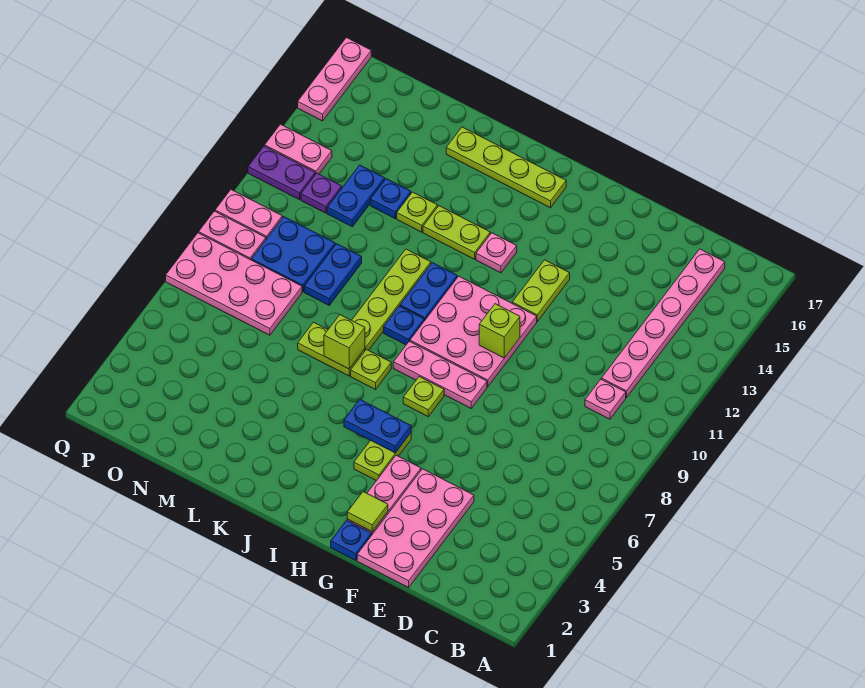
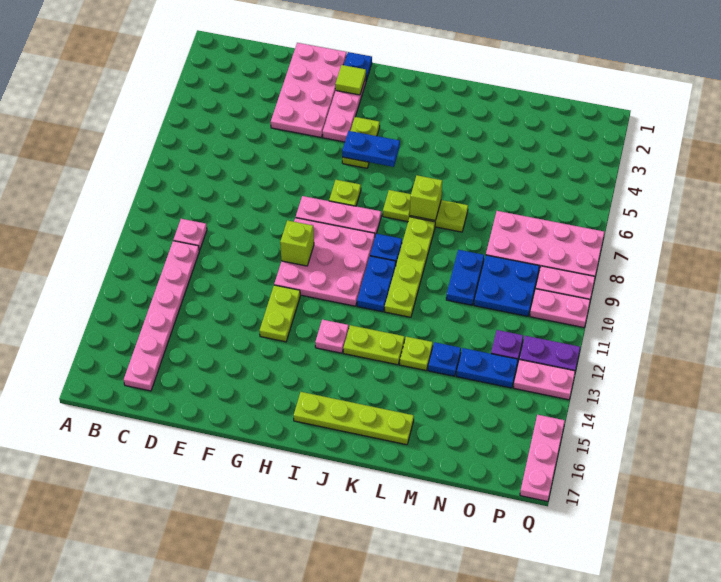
blue plate N12:N13 level 1 -> blue plate N13:O13 level 1

